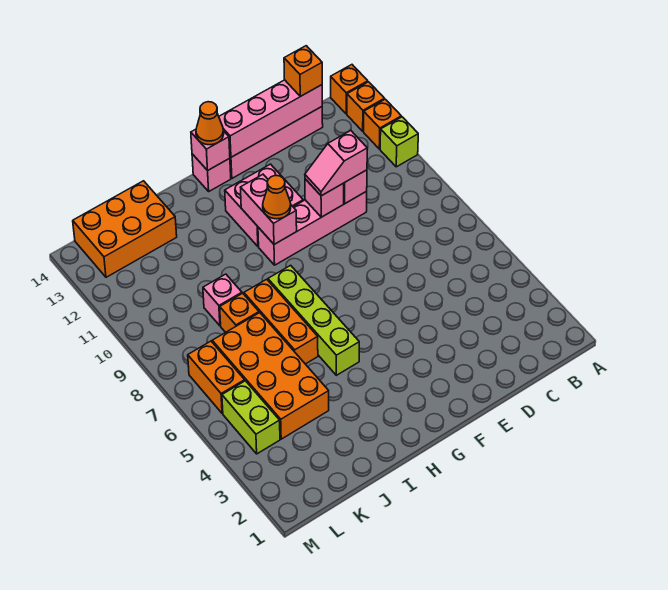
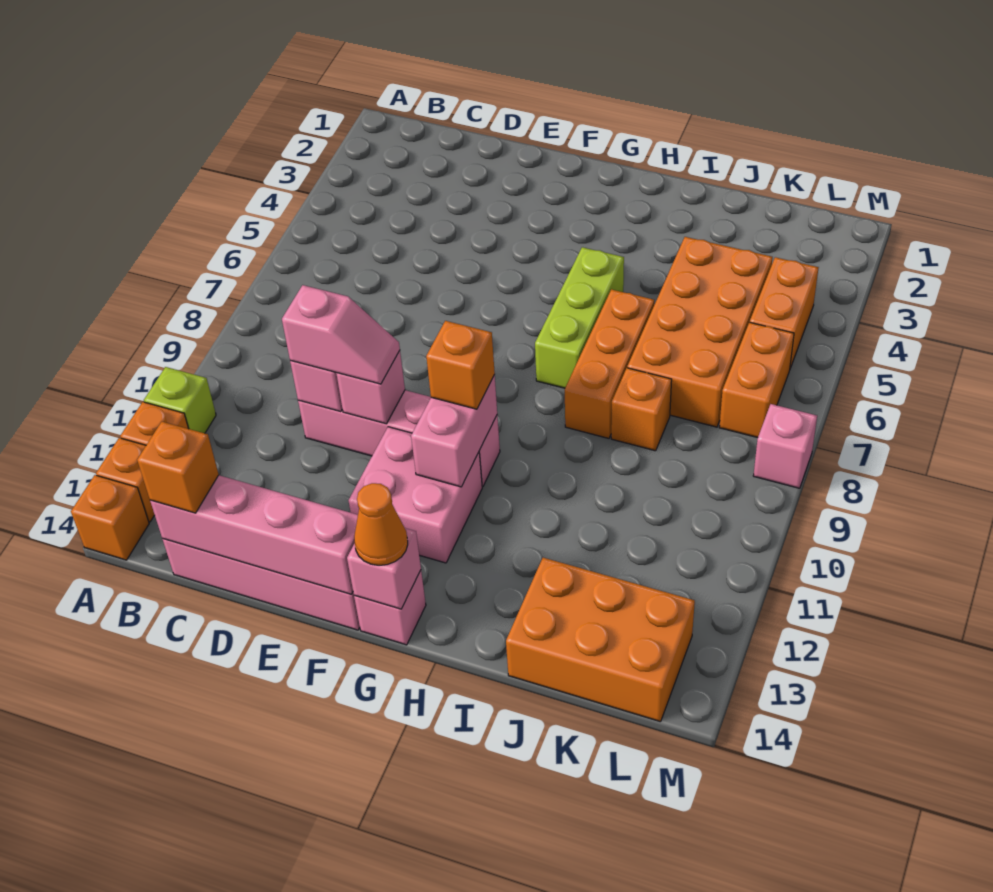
orange cone G10 level 3 -> orange brick G10 level 3
lime brick H5:H8 level 1 -> lime brick H5:H7 level 1
pink brick J9 level 1 -> pink brick M8 level 1
lime brick L4:L5 level 1 -> orange brick L4:L5 level 1

